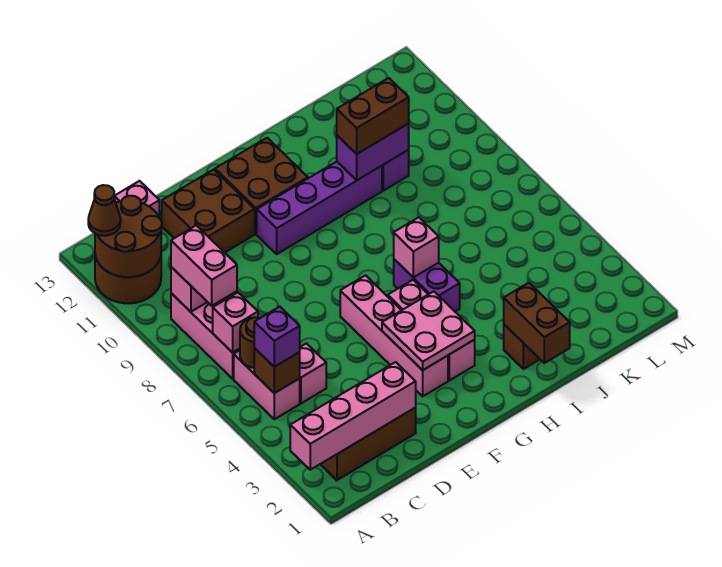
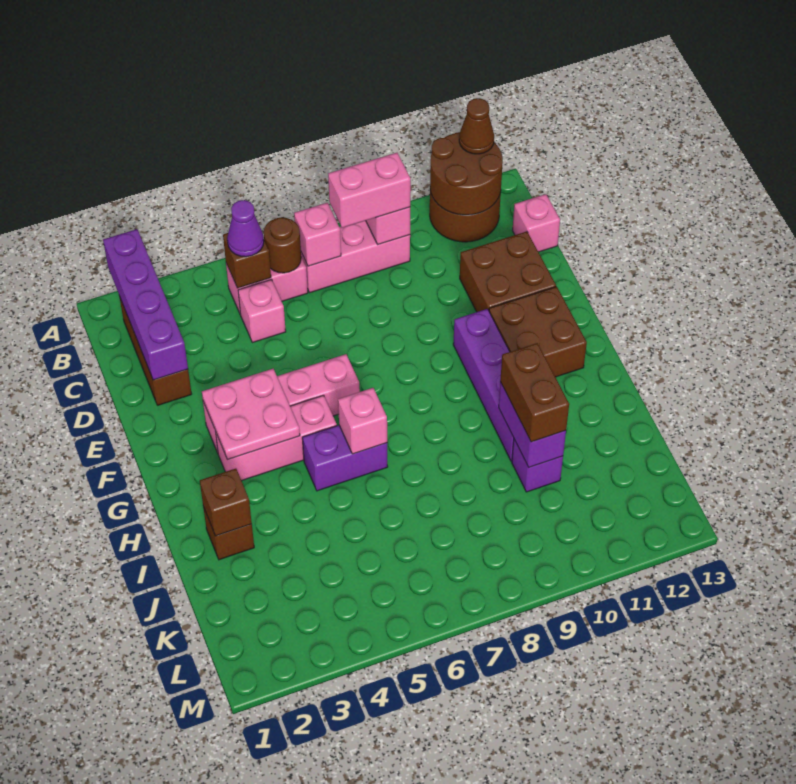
pink brick A2:D2 level 2 -> purple brick A2:D2 level 2
purple brick B5 level 3 -> purple cone B5 level 3
brown brick I1:I2 level 2 -> brown brick I2 level 2

